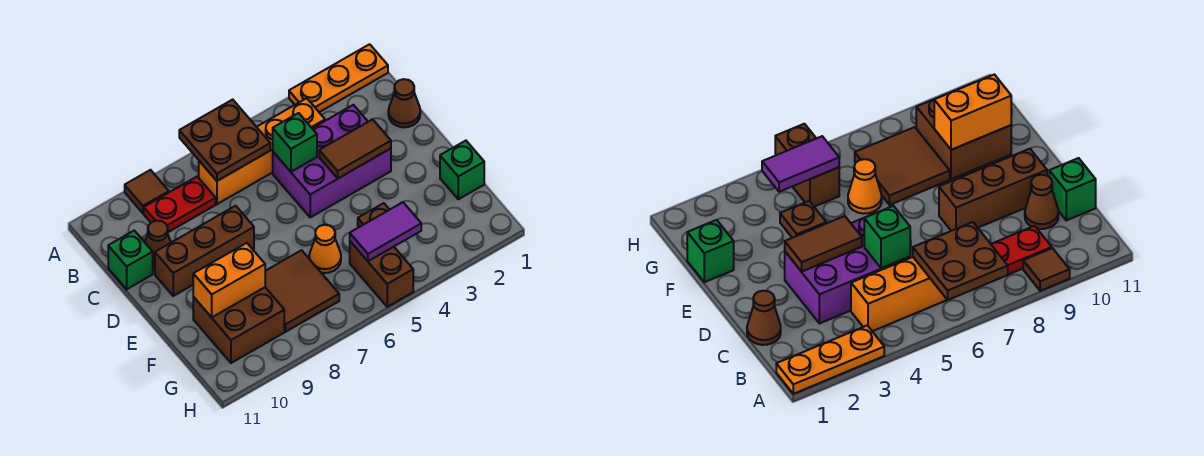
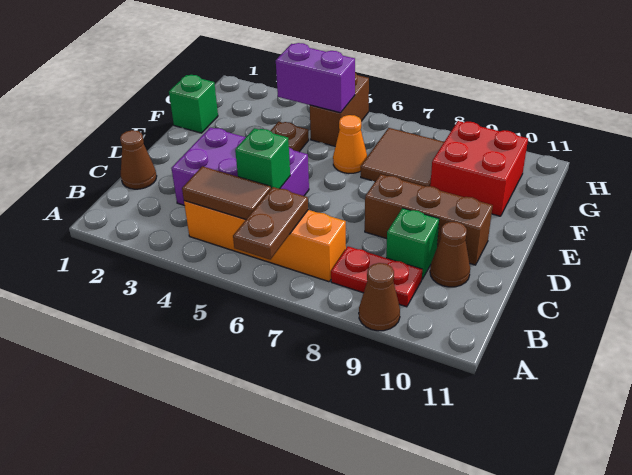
orange plate A1:A3 level 1 -> none
brown plate A6:B7 level 2 -> brown plate A6:B6 level 2
brown tile A9 level 1 -> brown cone A9 level 1
green brick C11 level 1 -> green brick C9 level 1
brown tile D3:D4 level 2 -> brown tile B4:B5 level 2
brown brick F9:G10 level 1 -> red brick F9:G10 level 1
orange brick F9:F10 level 2 -> none
purple tile G4:G5 level 2 -> purple brick G4:G5 level 2

